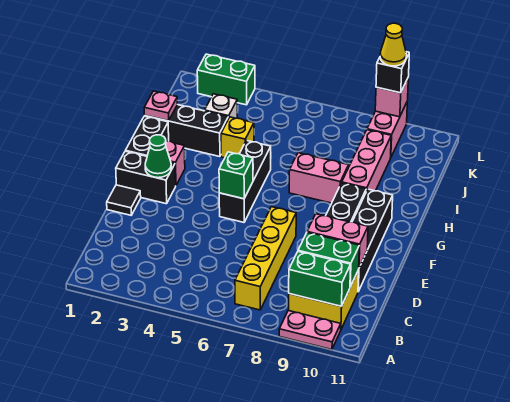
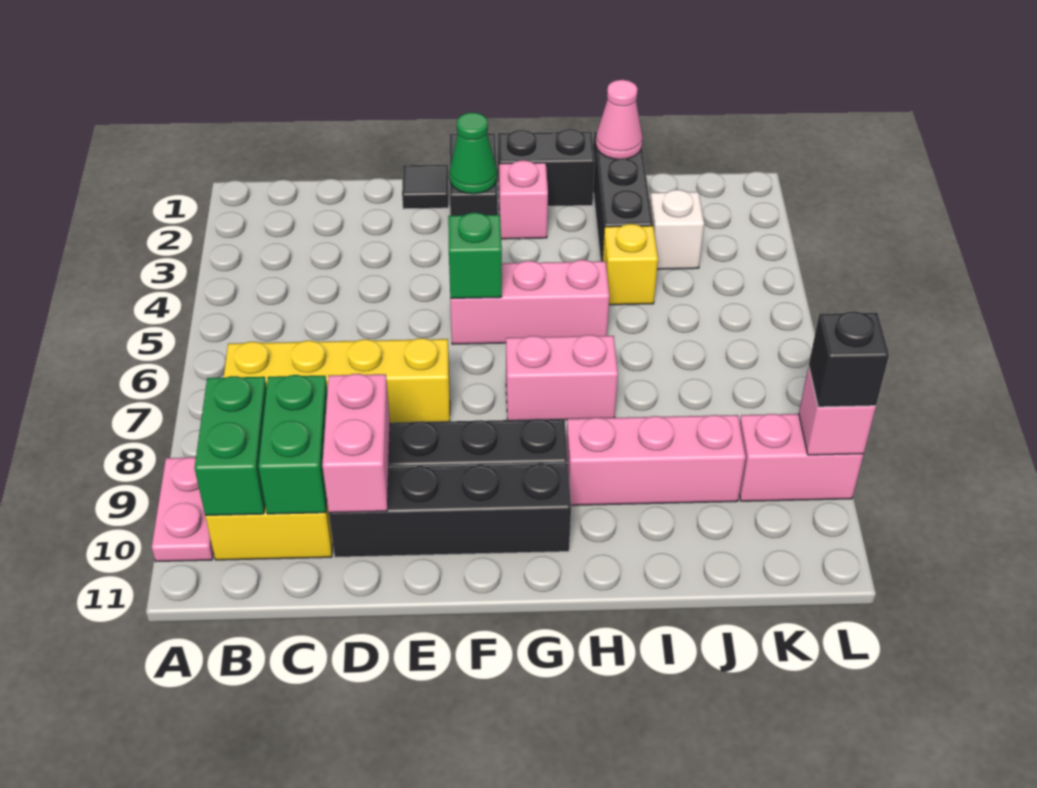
black brick F5:H5 level 1 -> pink brick F5:H5 level 1
pink brick H7:H8 level 1 -> pink brick G7:H7 level 1
pink plate I1 level 2 -> pink cone I1 level 2
green brick L2:L3 level 1 -> none
yellow cone L9 level 4 -> none

